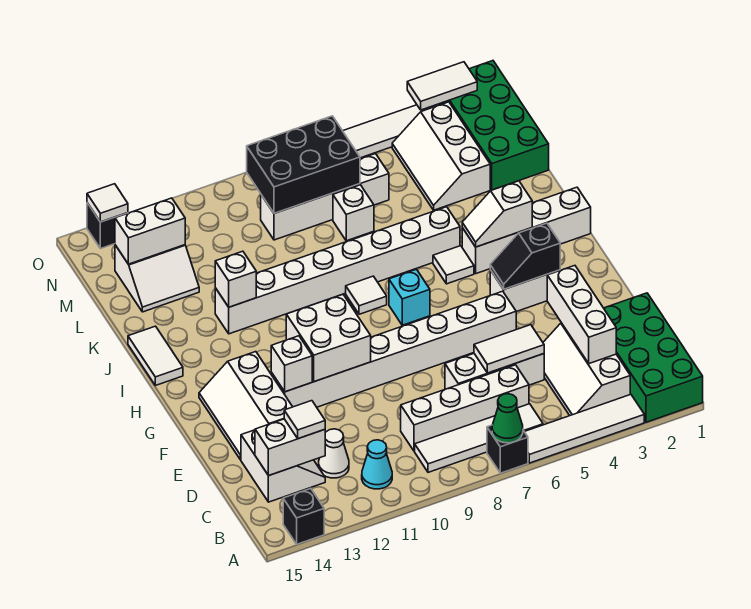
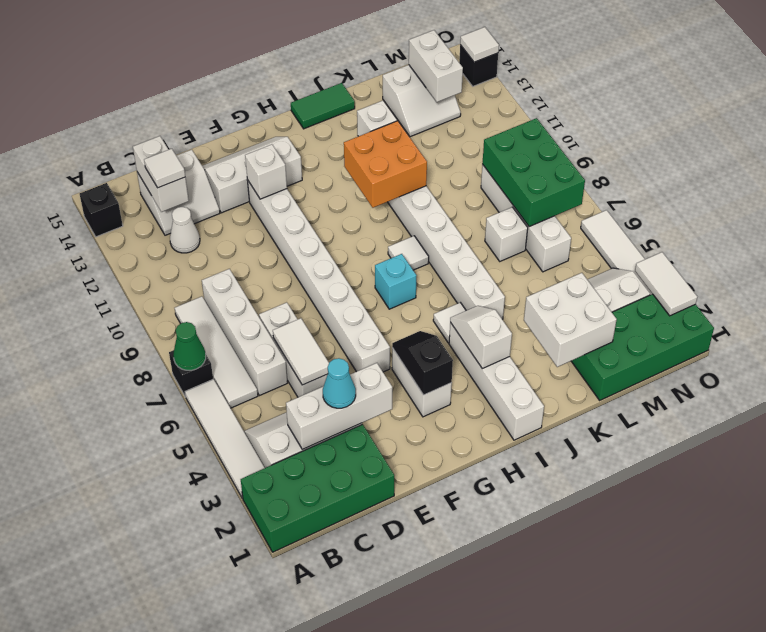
cyan cone B11 level 1 -> cyan cone D3 level 3
white brick F10:G11 level 2 -> white brick K2:L3 level 2
none -> orange brick I10:J11 level 2
white tile I15:J15 level 1 -> green tile I15:J15 level 1
white slope L13:M14 level 1 top M -> white slope L13:M14 level 1 top 14
black brick M7:N9 level 2 -> green brick M7:N9 level 2

